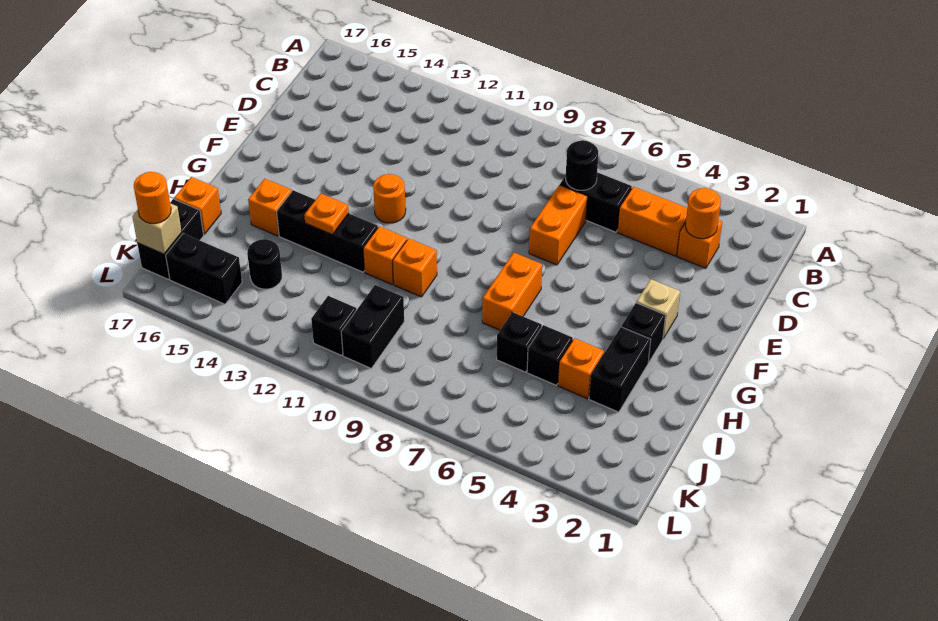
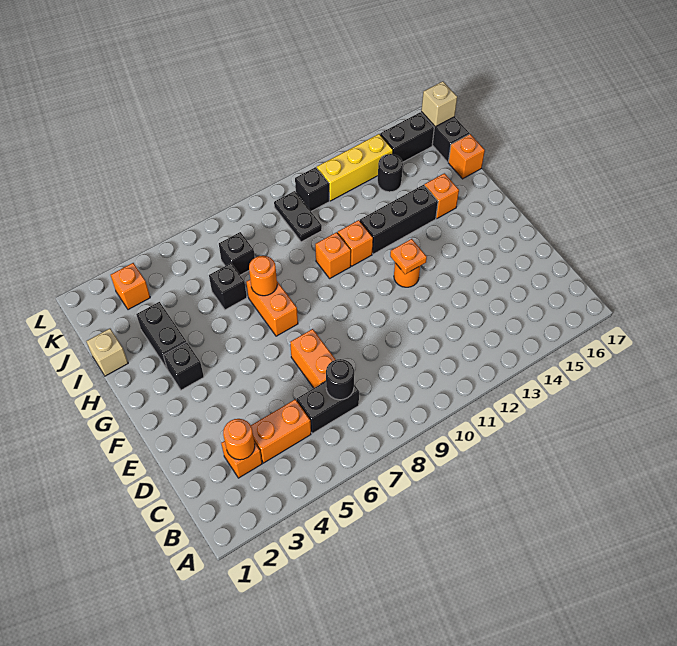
tan brick F3 level 1 -> tan brick I1 level 1
orange plate H13 level 2 -> orange plate F12 level 2
orange brick I4 level 1 -> orange brick K3 level 1
black brick I5 level 1 -> black brick J7 level 1
black brick J10:K10 level 1 -> black plate J10:K10 level 1
none -> yellow brick K12:K14 level 1
orange round brick K17 level 3 -> orange round brick H7 level 2

